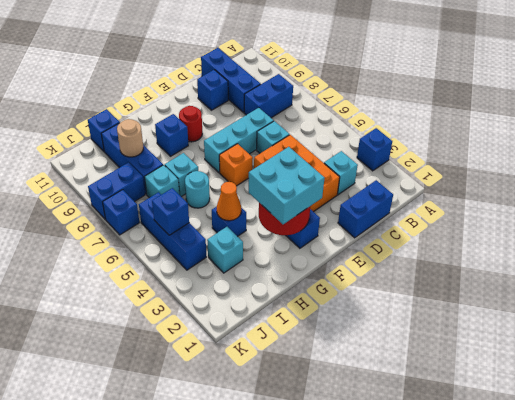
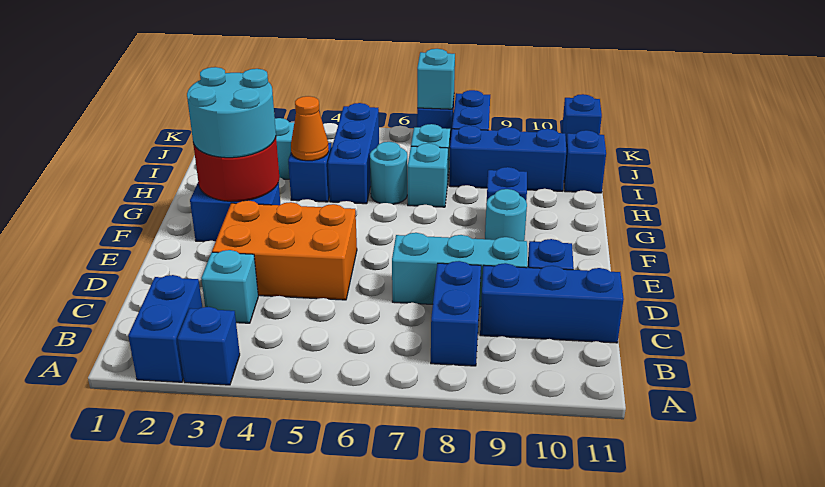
blue brick C1:D1 level 1 -> blue brick A2:B2 level 1
cyan brick D6 level 1 -> cyan brick K7 level 2
cyan brick D7:F7 level 1 -> cyan brick D7:D9 level 1
cyan brick F2:G3 level 3 -> cyan round brick F2:G3 level 3
orange brick F6 level 1 -> none
red round brick F9 level 1 -> cyan round brick F9 level 1
tan round brick I9 level 2 -> none
blue brick J4:J6 level 1 -> blue brick H5:J5 level 1
blue brick J5 level 2 -> blue brick K11 level 1

